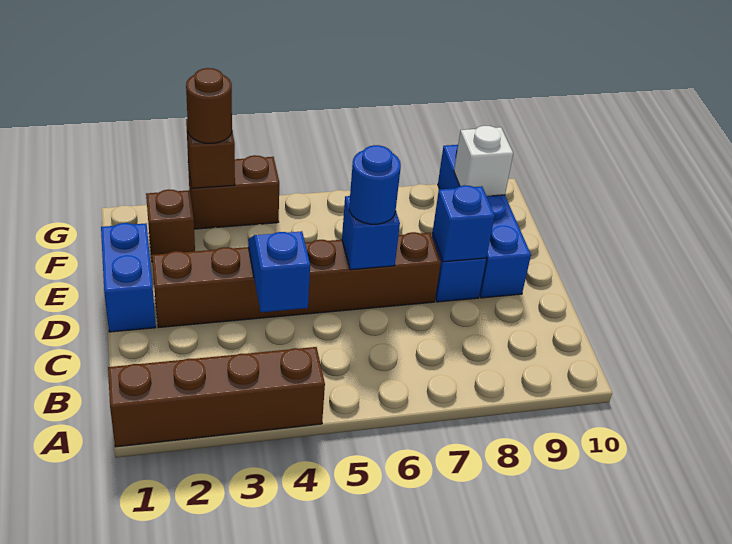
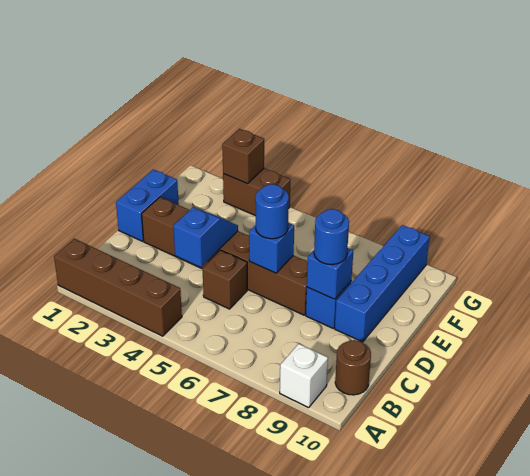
none -> blue round brick D8 level 3
brown brick F2 level 1 -> brown brick C5 level 1
white brick F9 level 2 -> white brick A9 level 1
brown round brick G3 level 3 -> brown round brick B10 level 1

